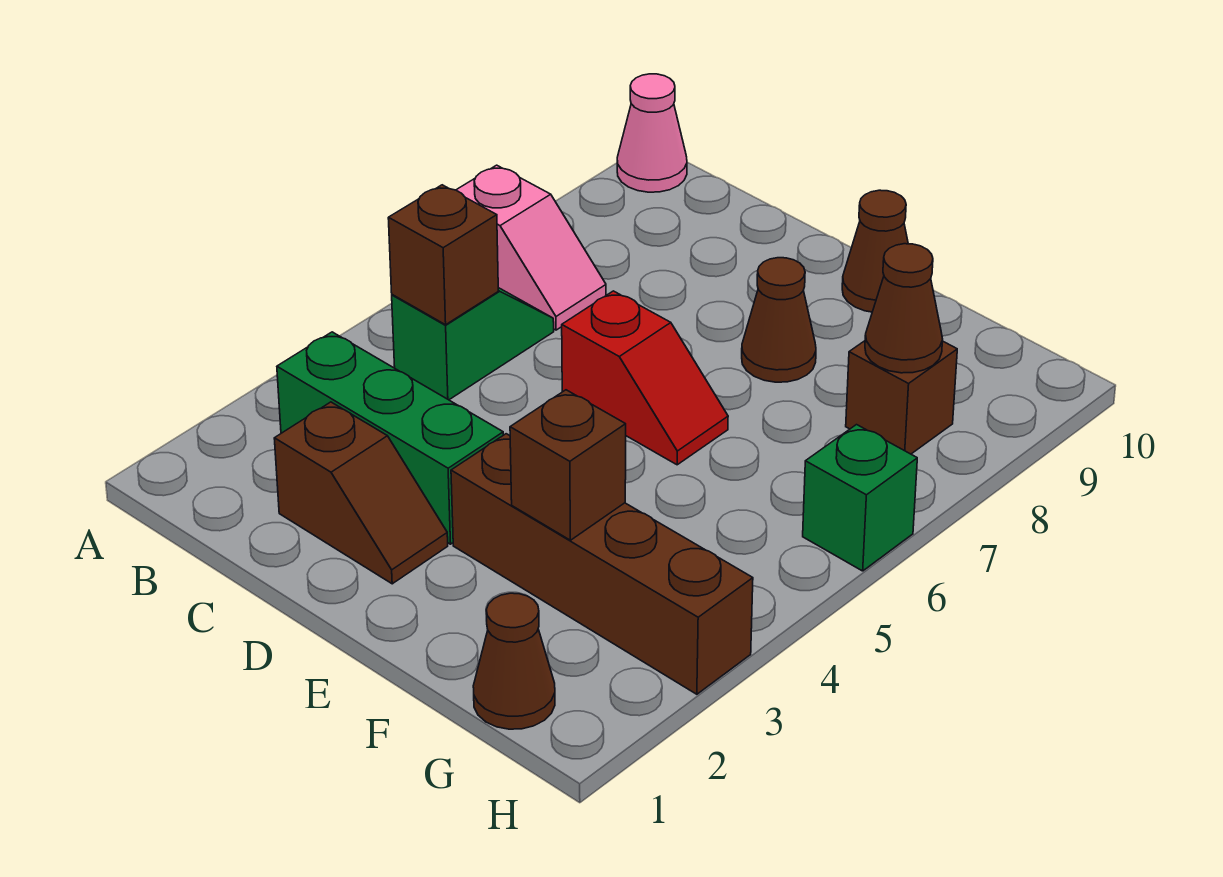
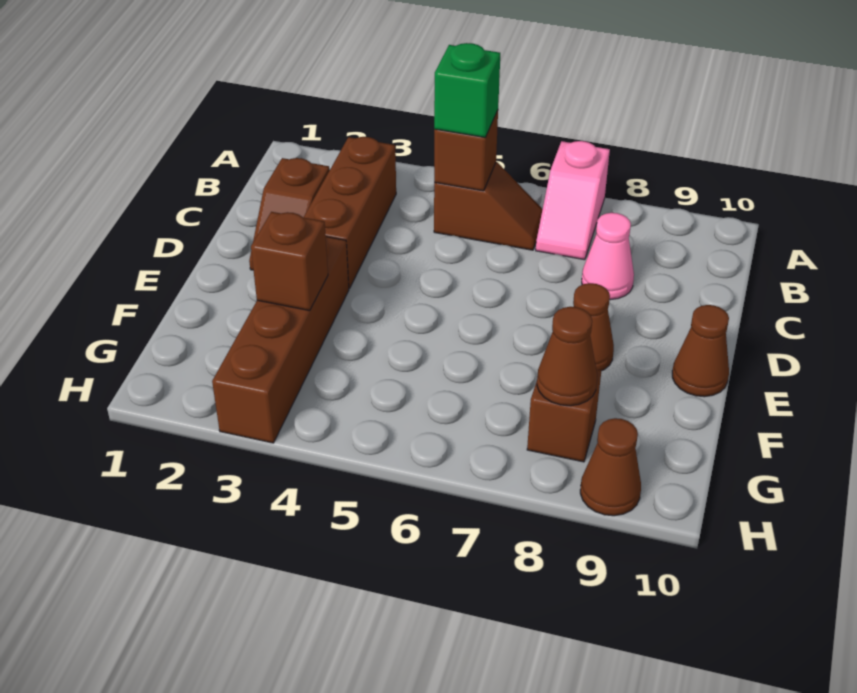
pink cone A10 level 1 -> pink cone C8 level 1
green brick B3:D3 level 1 -> brown brick B3:D3 level 1
green slope B5:B6 level 1 top 5 -> brown slope B5:B6 level 1 top 5
red slope D6:E6 level 1 top D -> none
brown cone G1 level 1 -> brown cone H9 level 1
green brick H6 level 1 -> green brick B5 level 3

